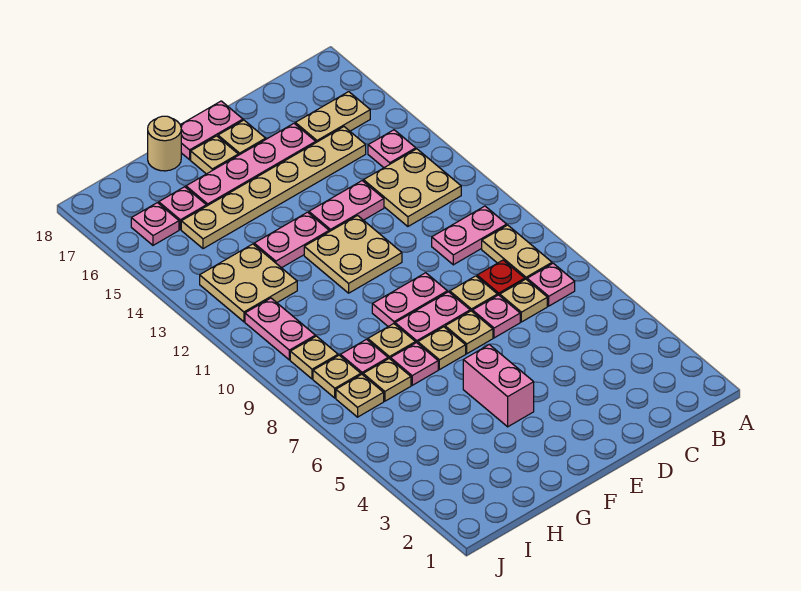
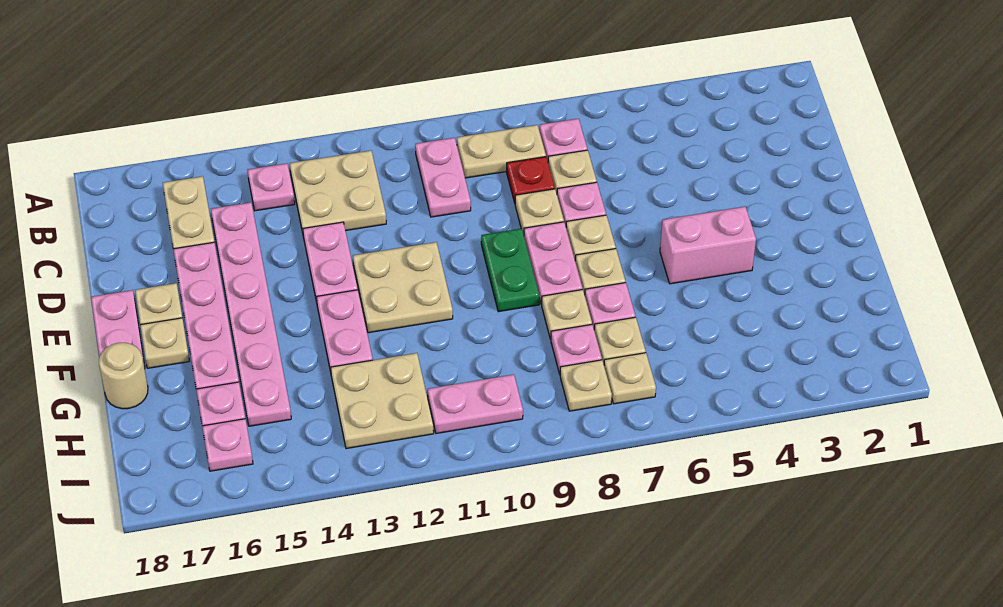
tan plate C15:H15 level 1 -> pink plate C15:H15 level 1
pink plate E9:F9 level 1 -> green plate E9:F9 level 1
tan plate I9 level 1 -> none

